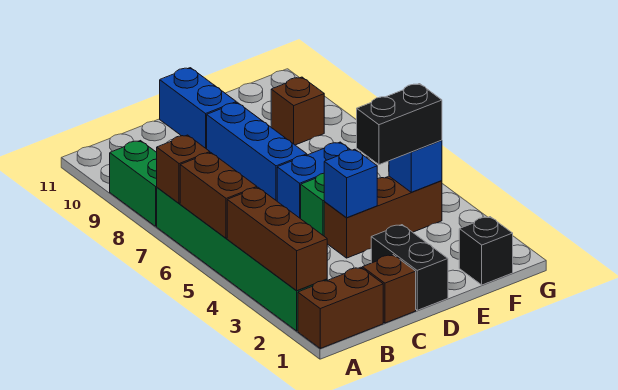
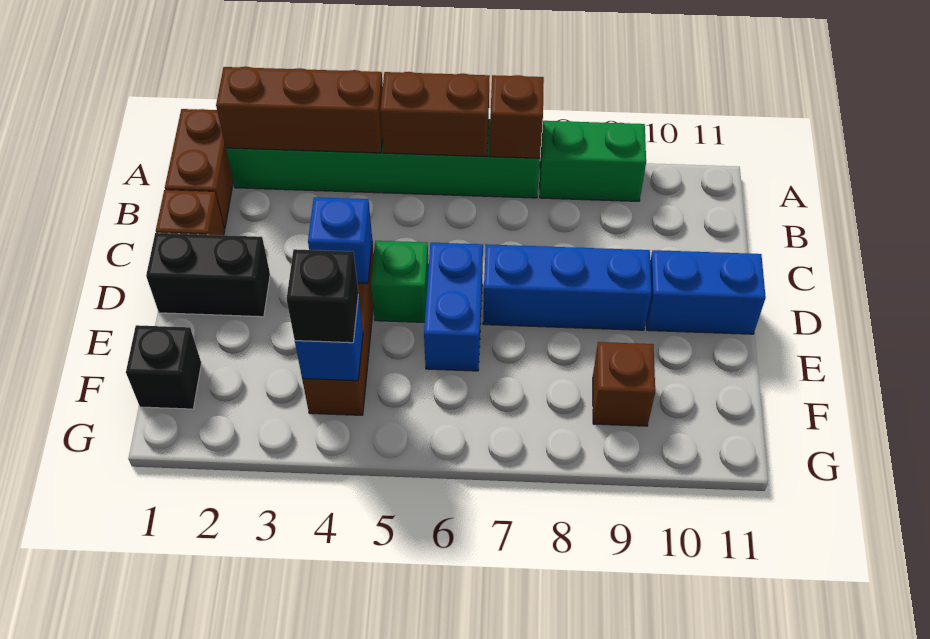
black brick E4:F4 level 3 -> black brick F4 level 3

